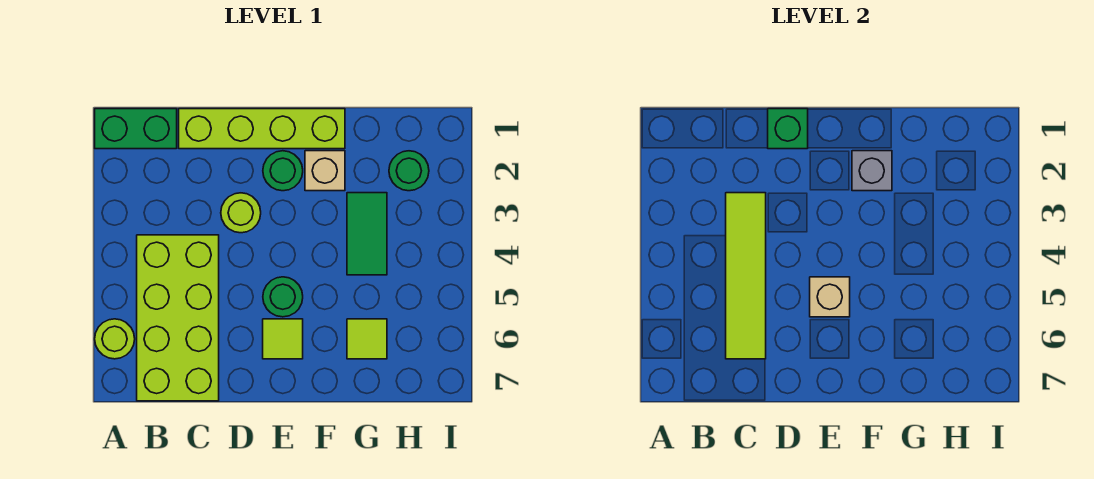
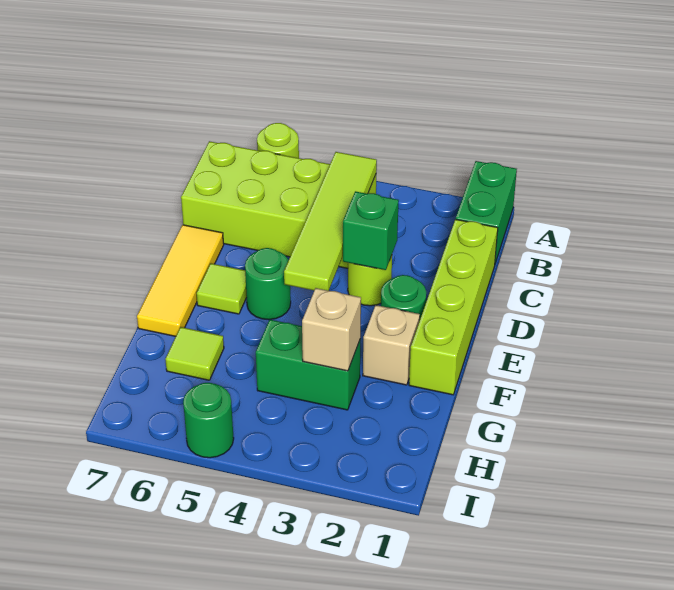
lime tile C3:C6 level 2 -> lime tile B4:E4 level 2
green brick D1 level 2 -> green brick D3 level 2
none -> yellow tile D7:F7 level 1
tan brick E5 level 2 -> tan brick G3 level 2
grey brick F2 level 2 -> none
green tile G3:G4 level 1 -> green brick G3:G4 level 1
green round brick H2 level 1 -> green round brick I5 level 1

